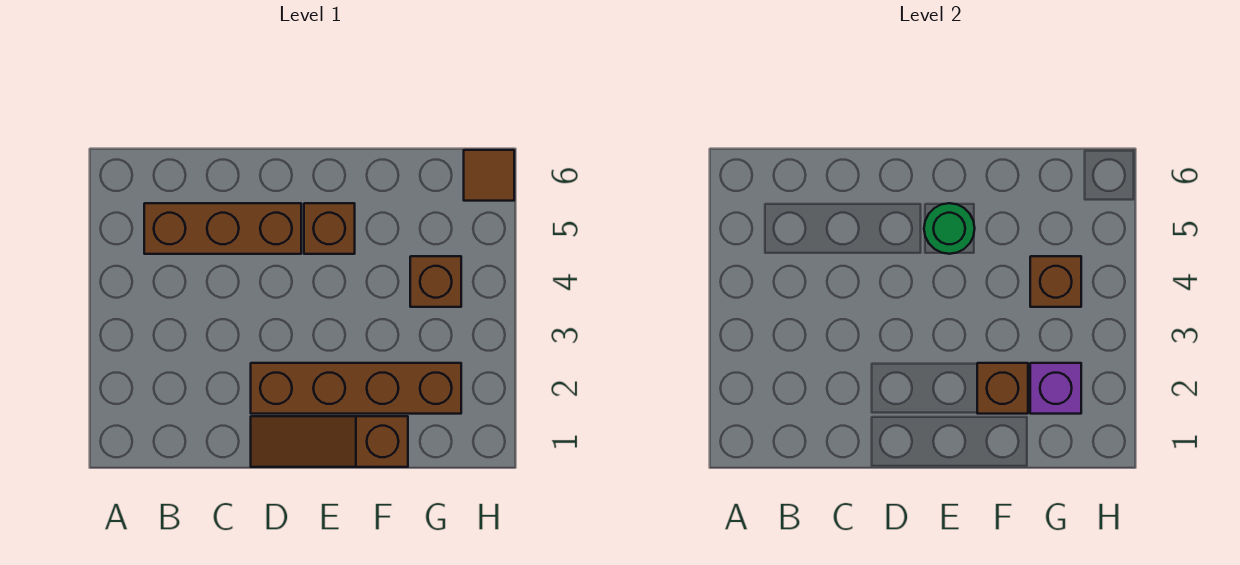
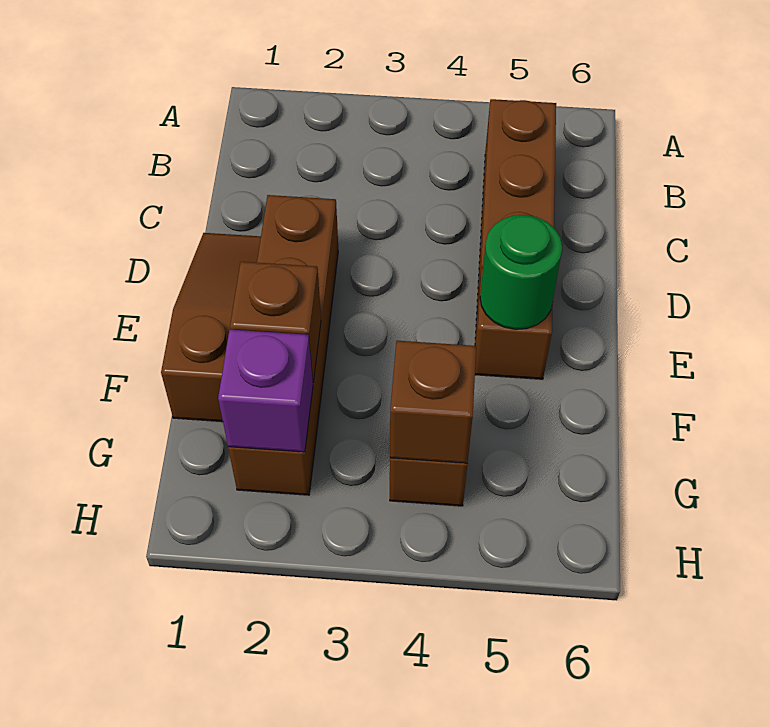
brown tile H6 level 1 -> none

